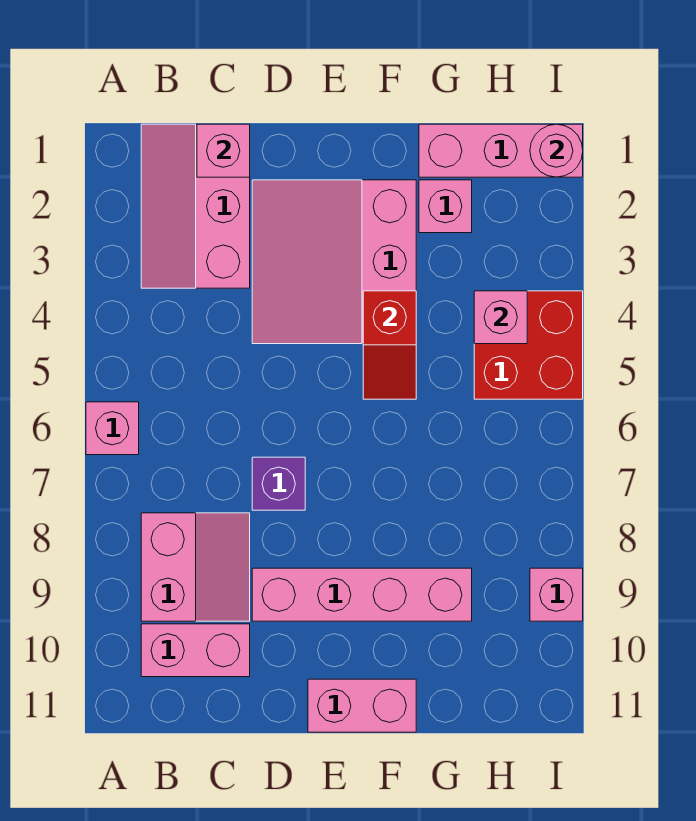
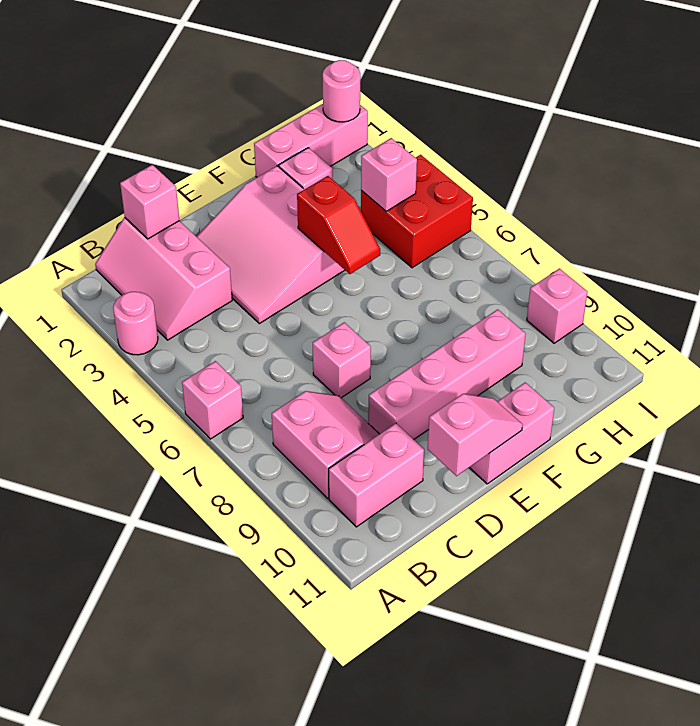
none -> pink round brick A3 level 1
purple brick D7 level 1 -> pink brick D7 level 1
none -> pink slope D11:E11 level 2 top D

